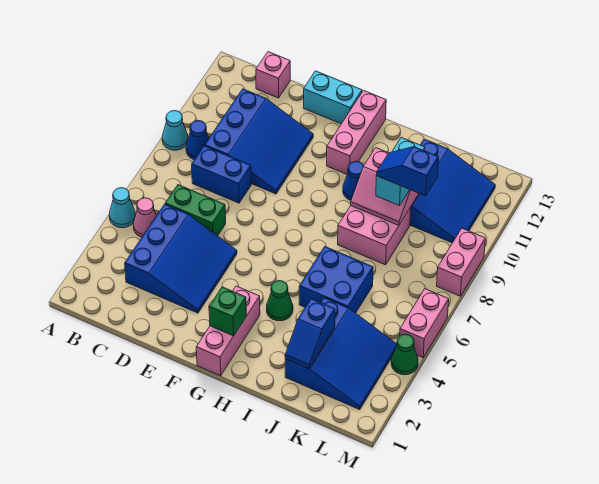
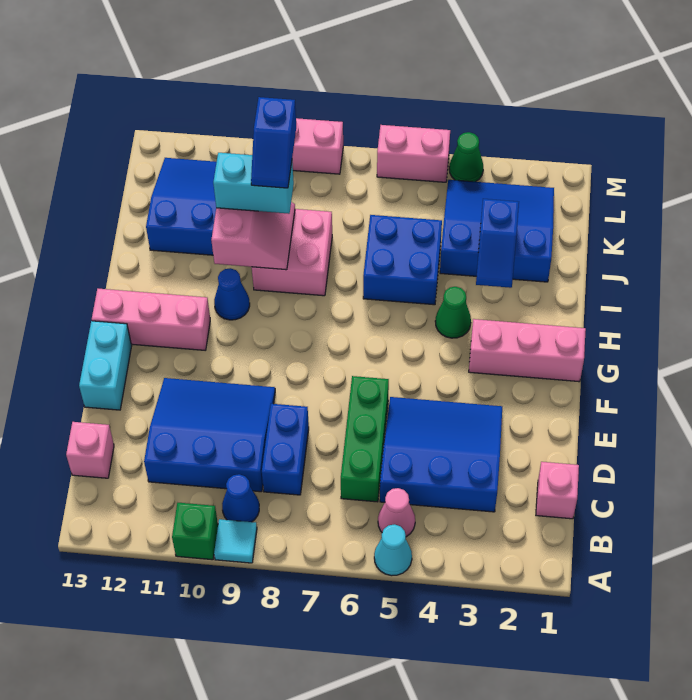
cyan cone A9 level 1 -> cyan tile A9 level 1
none -> pink brick C1 level 1
green brick C6:D6 level 1 -> green brick C6:E6 level 1
green brick G2 level 2 -> green brick A10 level 1
blue slope J2:J3 level 2 top 3 -> blue slope I3:J3 level 2 top J

